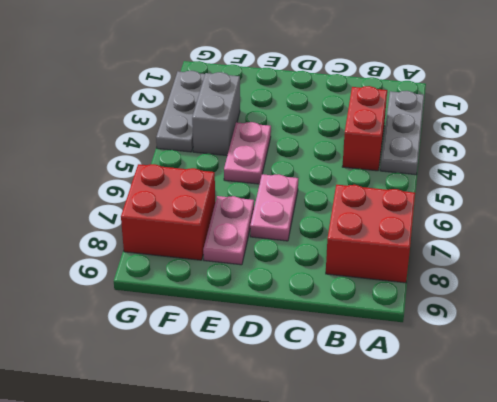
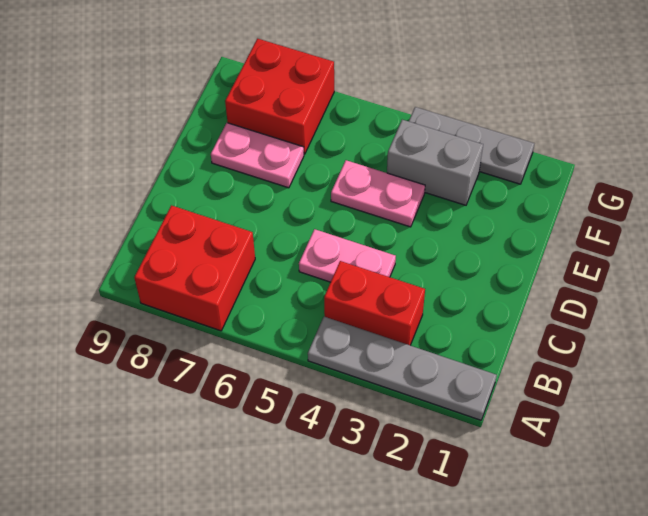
grey plate A2:A4 level 1 -> grey plate A1:A4 level 1
pink plate D6:D7 level 1 -> pink plate C4:C5 level 1

